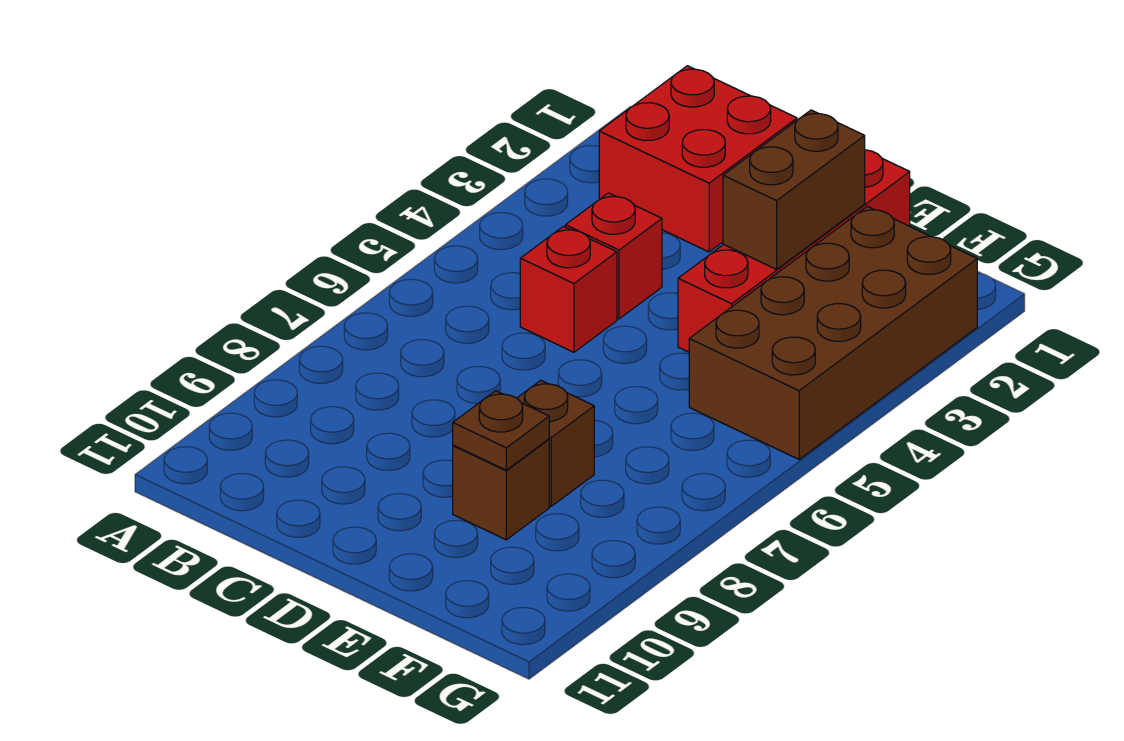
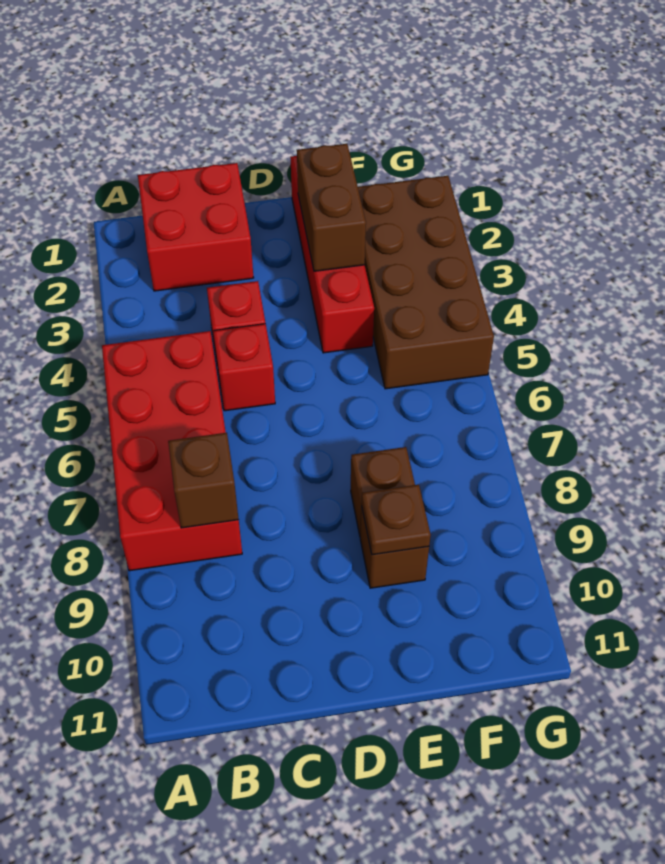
none -> red brick A5:B8 level 1
none -> brown brick B8 level 2

